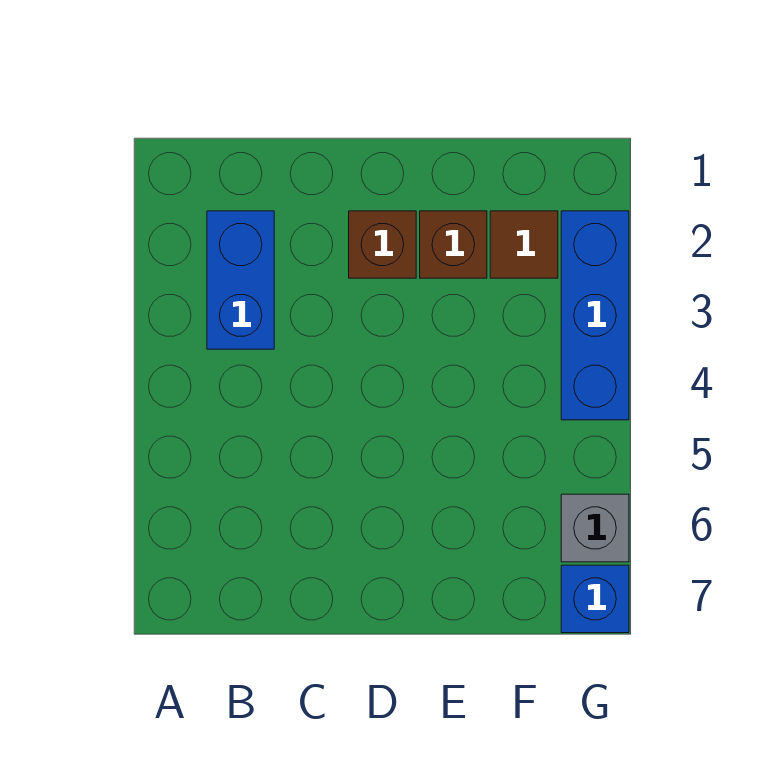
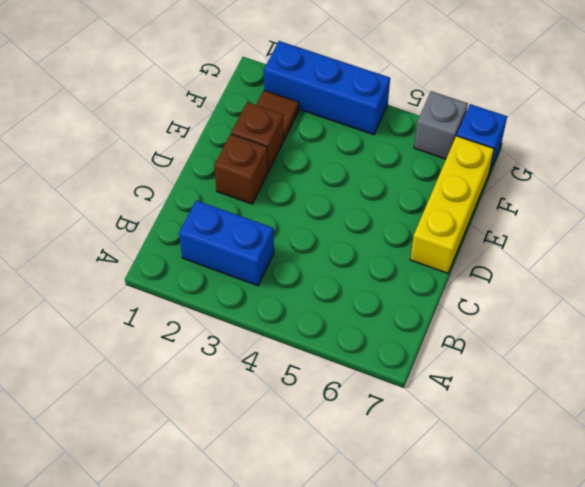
none -> yellow brick D7:F7 level 1

